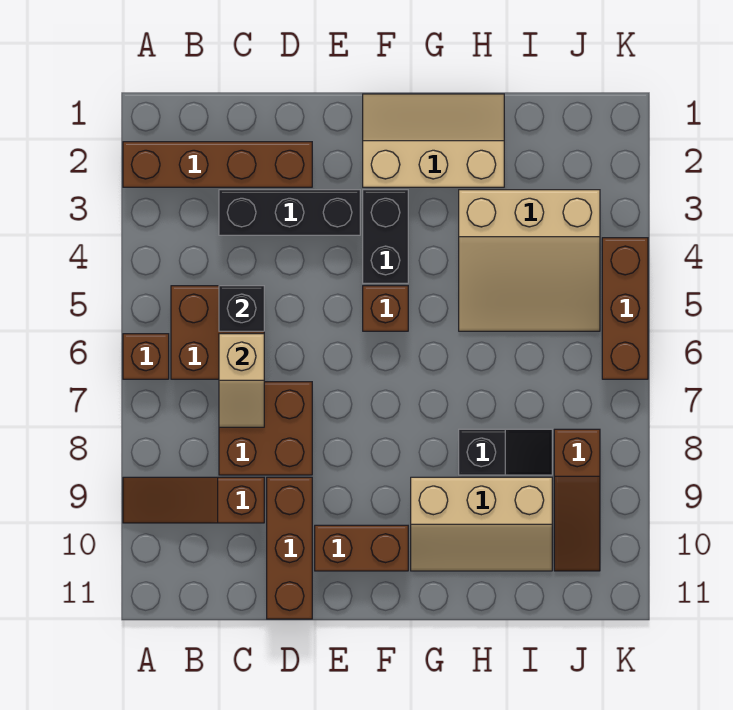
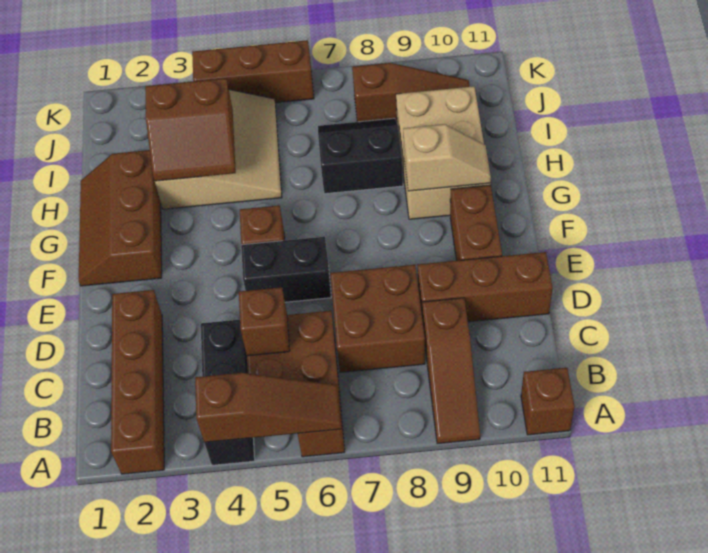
none -> brown slope A4:A6 level 2 top 4
none -> brown brick A11 level 1
black brick C3:E3 level 1 -> black brick A4:C4 level 1
black brick C5 level 2 -> brown brick C5 level 2
tan slope C6:C7 level 2 top 6 -> tan slope G9:G10 level 2 top 9
tan slope F1:H2 level 1 top 2 -> brown slope F1:H2 level 1 top 2
black brick F3:F4 level 1 -> black brick E5:E6 level 1
tan slope G9:I10 level 1 top 9 -> tan brick G9:I10 level 1
none -> brown slope H3:I4 level 2 top I
black slope H8:I8 level 1 top H -> black slope H7:I8 level 1 top H

